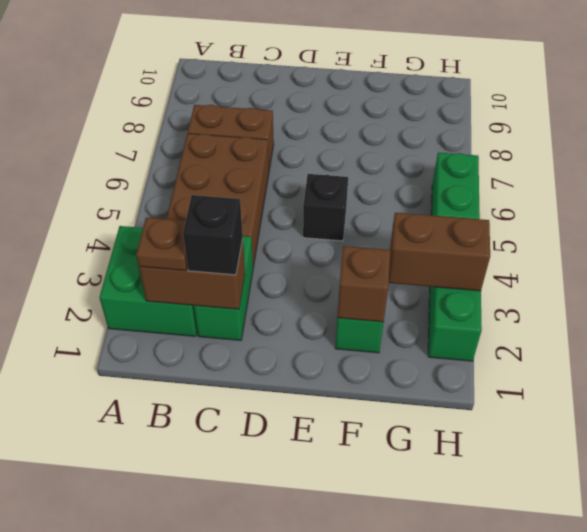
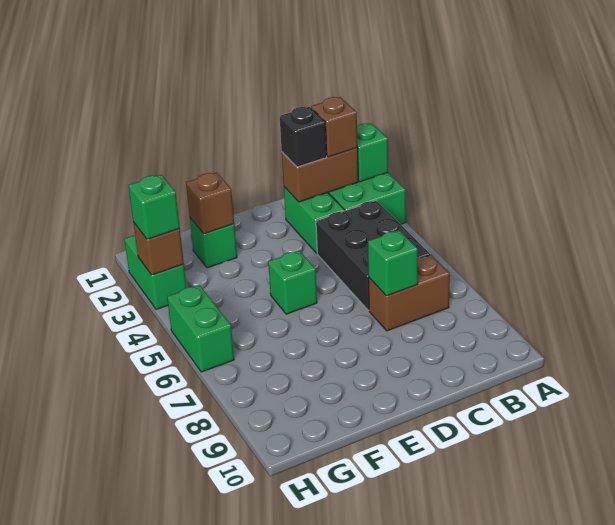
none -> green brick A2 level 2
brown plate B2 level 3 -> brown brick B2 level 3
brown brick B4:C6 level 1 -> black brick B4:C6 level 1
none -> green brick C7 level 2
black brick E5 level 1 -> green brick E5 level 1
brown brick G3:H3 level 2 -> brown brick H3 level 2
none -> green brick H3 level 3

